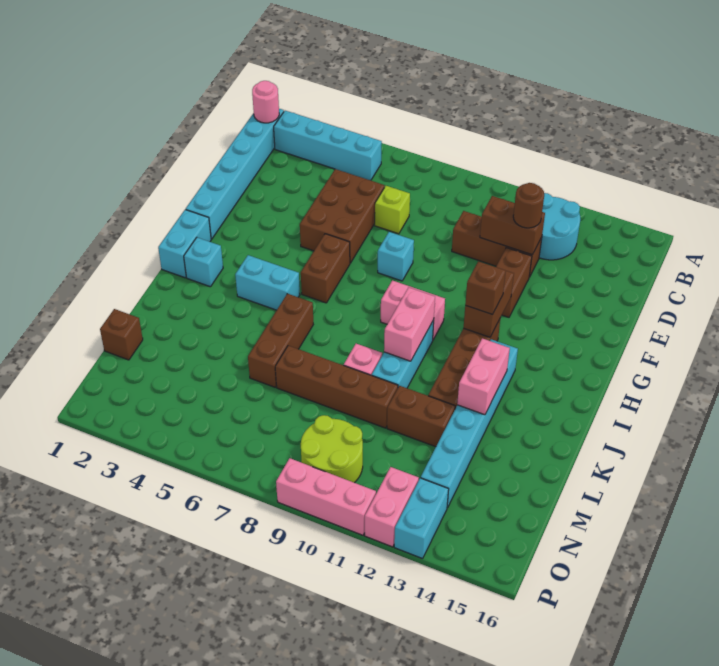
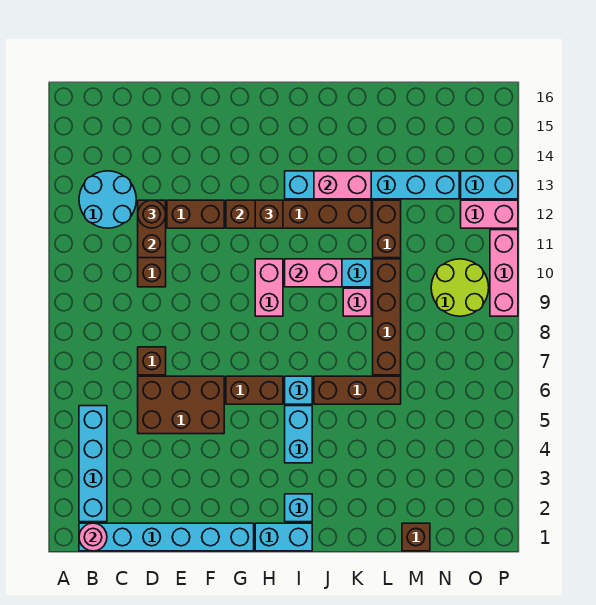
lime brick D7 level 1 -> brown brick D7 level 1
cyan brick F8 level 1 -> cyan brick I6 level 1

